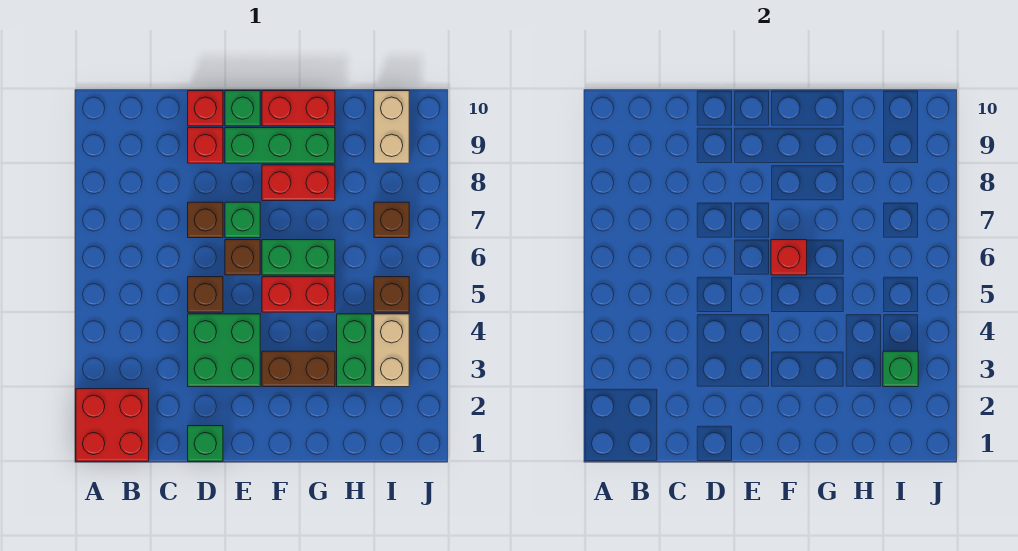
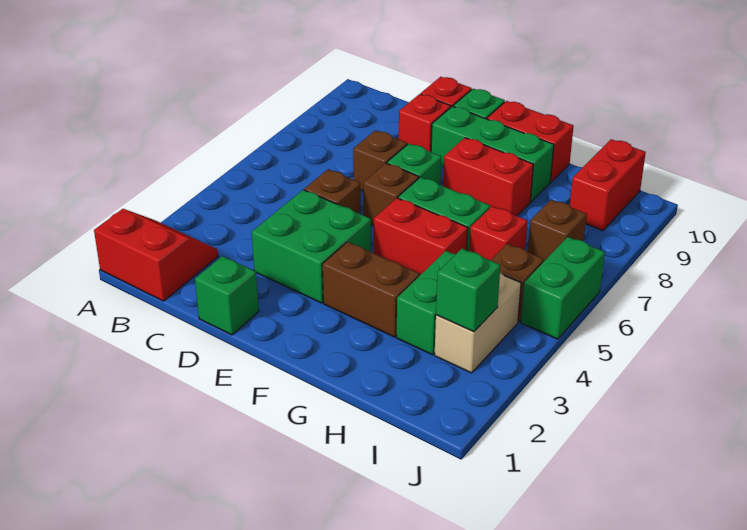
red brick A1:B2 level 1 -> red slope A1:B2 level 1 top 1
red brick F6 level 2 -> red brick H6 level 1
tan brick I9:I10 level 1 -> red brick I9:I10 level 1
none -> green brick J5:J6 level 1

